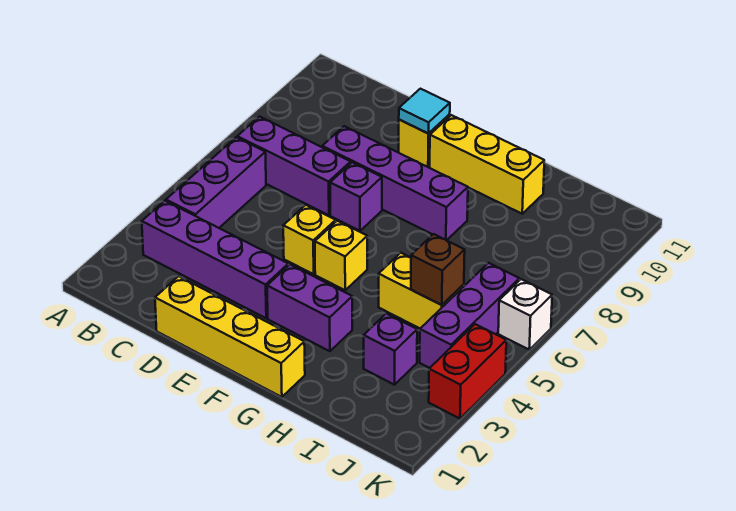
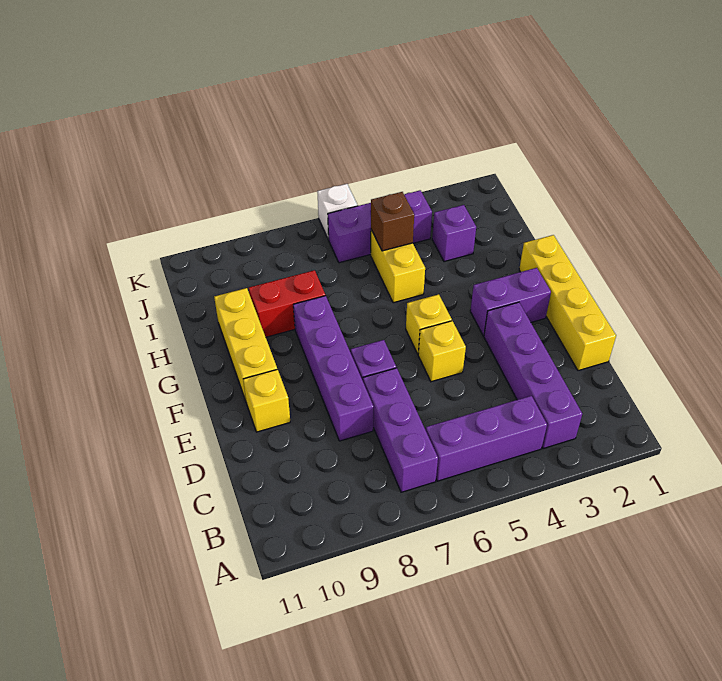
cyan tile E10 level 2 -> none
purple brick F3:G3 level 1 -> purple brick F2:F3 level 1
red brick K3:K4 level 1 -> red brick H8:H9 level 1

